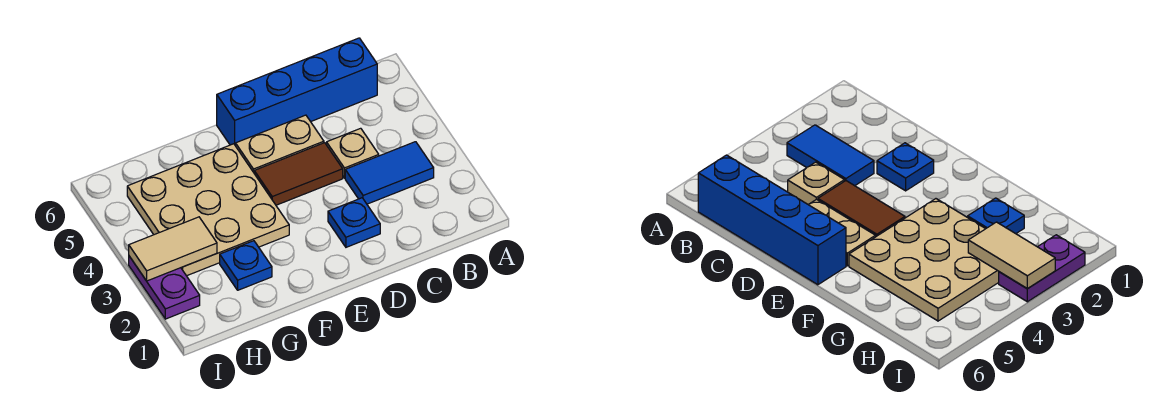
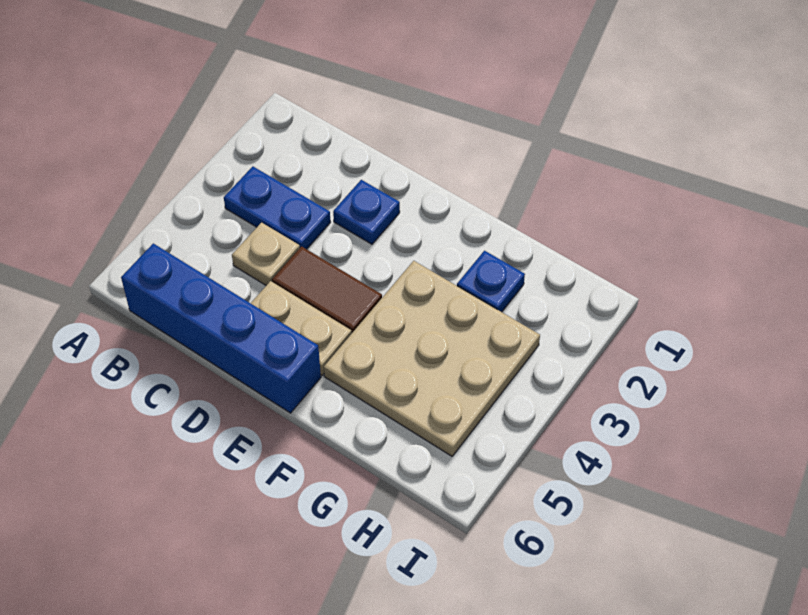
blue tile B3:C3 level 1 -> blue plate B3:C3 level 1
tan tile H3:I3 level 2 -> none
purple plate I2:I3 level 1 -> none

